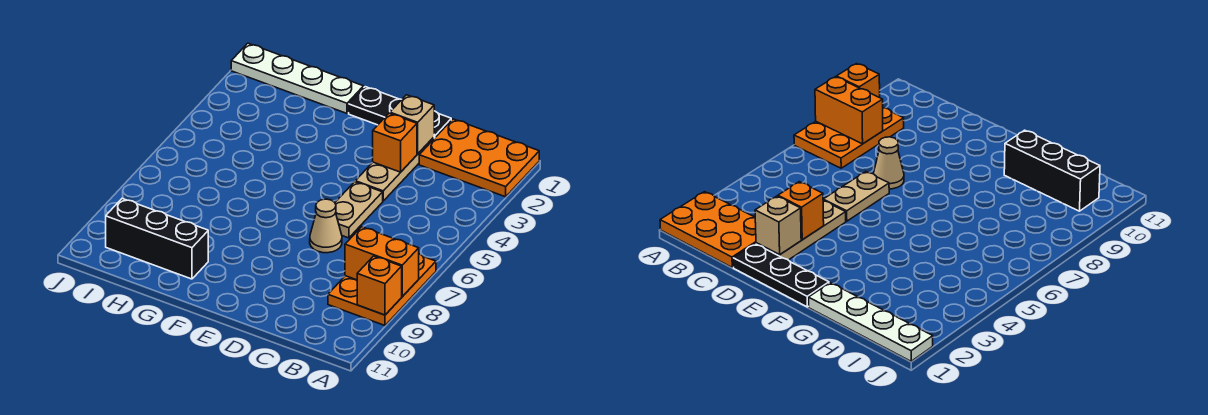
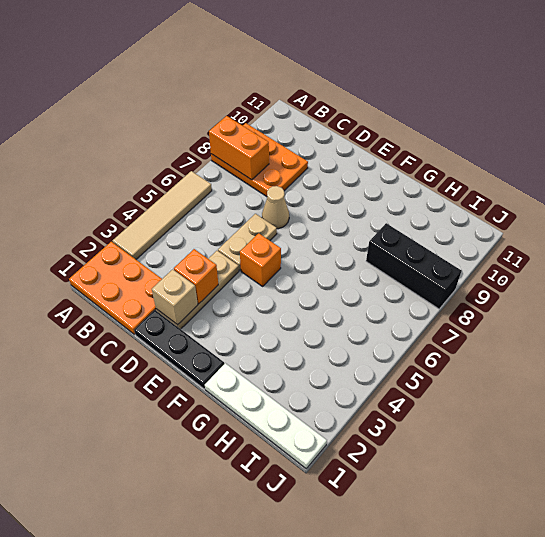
none -> tan tile A3:A6 level 1
orange plate A7:B9 level 1 -> orange plate A8:C9 level 1
orange brick A9 level 2 -> orange brick E5 level 1
black brick G10:I10 level 1 -> black brick H8:J8 level 1

